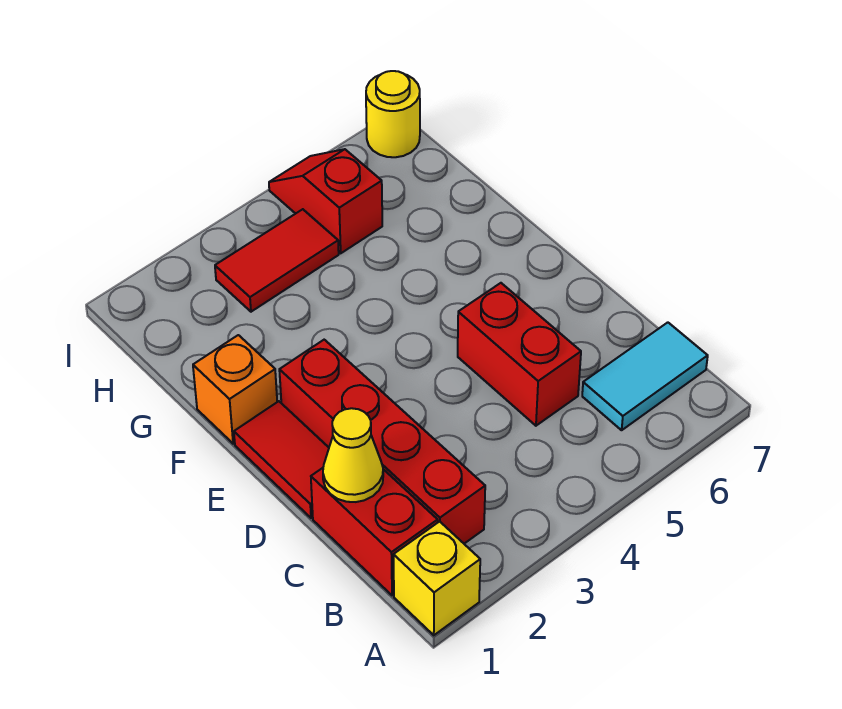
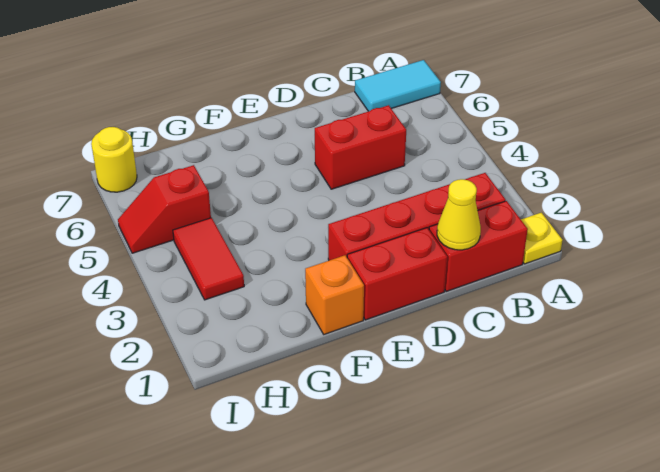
yellow brick A1 level 1 -> yellow plate A1 level 1
cyan tile B6:B7 level 1 -> cyan tile A7:B7 level 1
red tile D1:E1 level 1 -> red brick D1:E1 level 1

